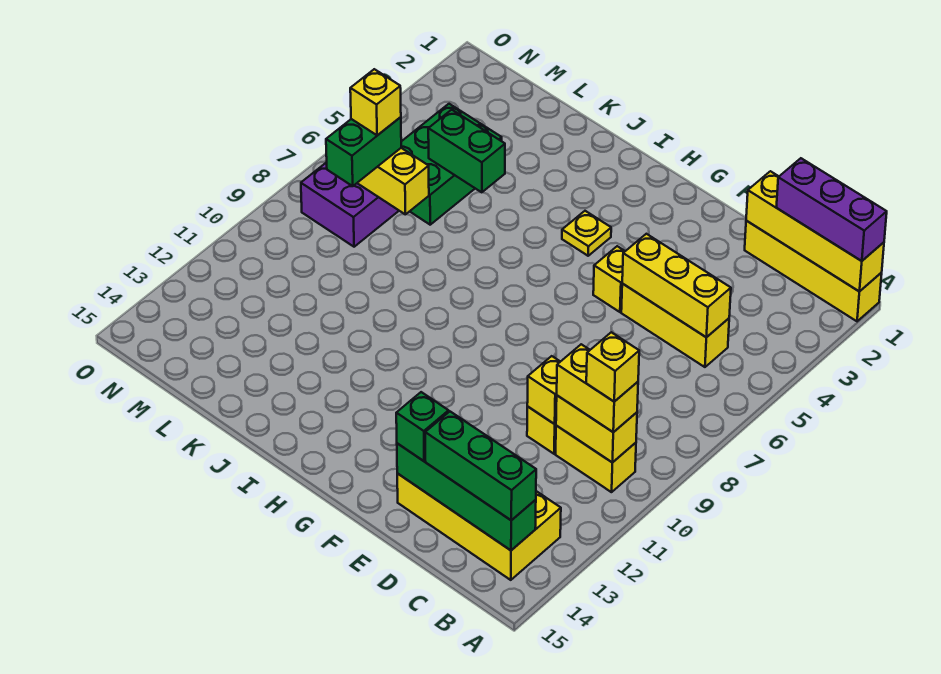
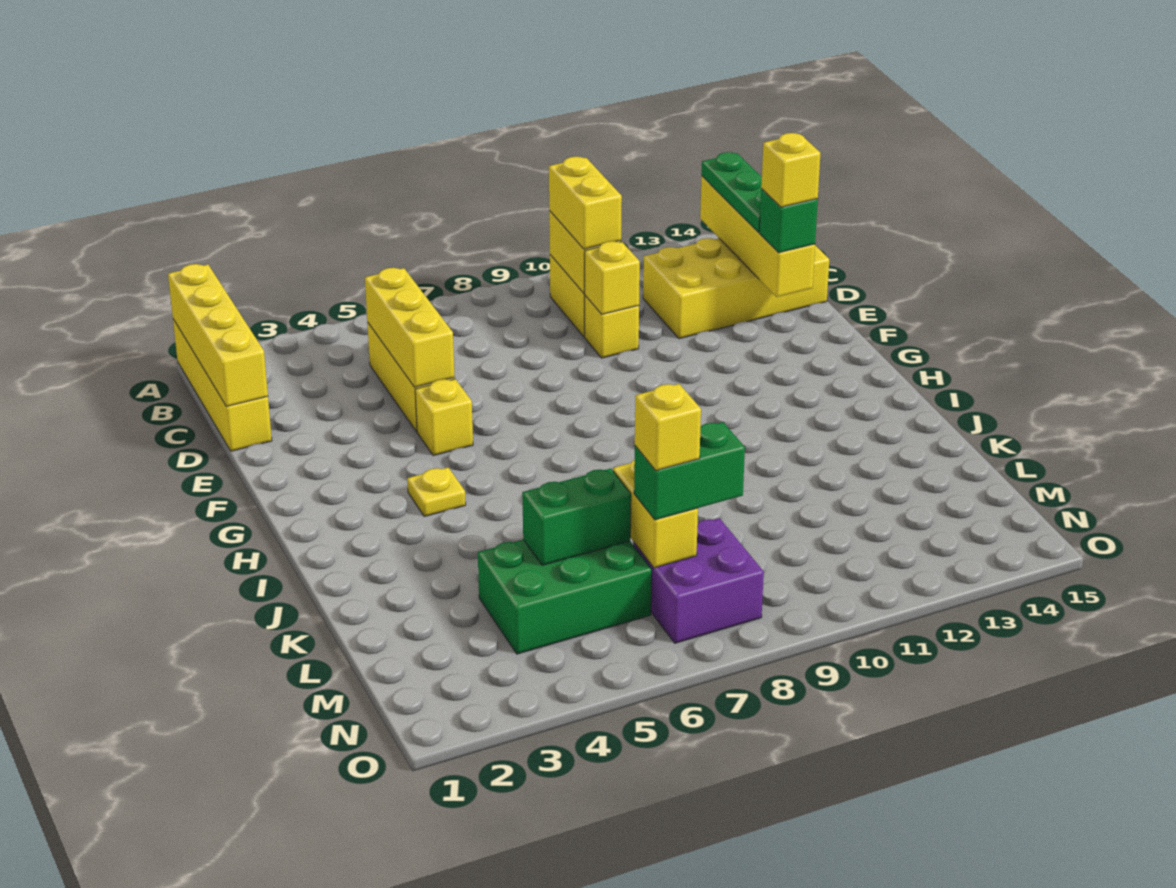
purple brick A1:C1 level 3 -> none
yellow brick B10 level 4 -> yellow brick E14 level 4
yellow brick B13:E14 level 1 -> yellow brick C12:D15 level 1
green brick B14:E14 level 2 -> yellow brick B14:E14 level 2
green brick B14:D14 level 3 -> green plate B14:D14 level 3
green brick K5:L5 level 2 -> green brick L5:L6 level 2

